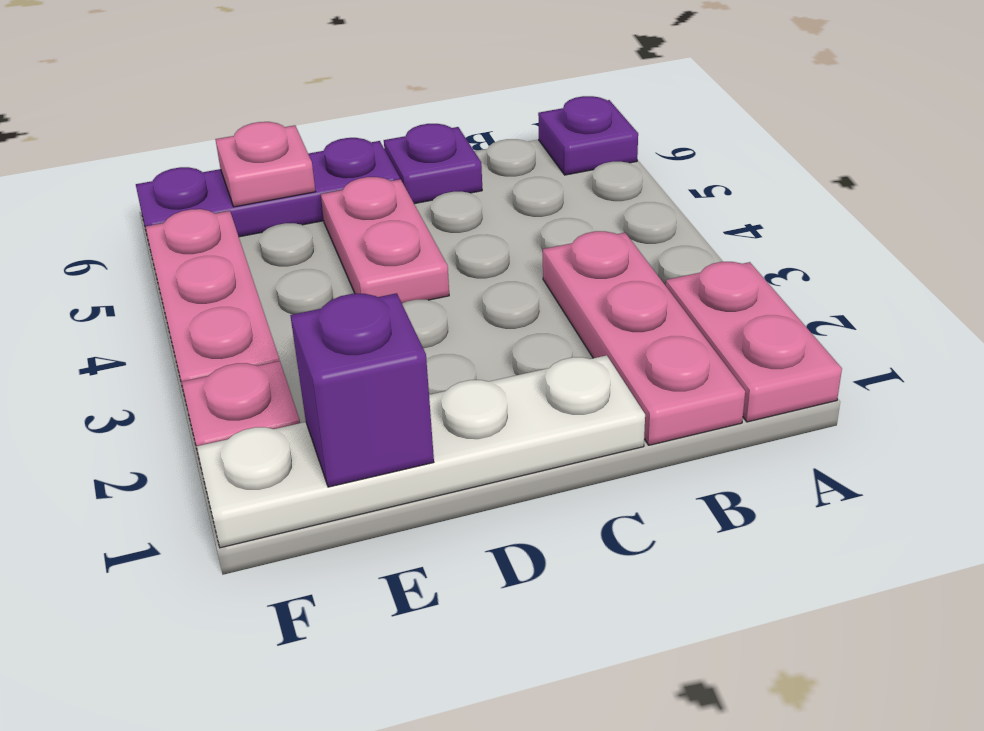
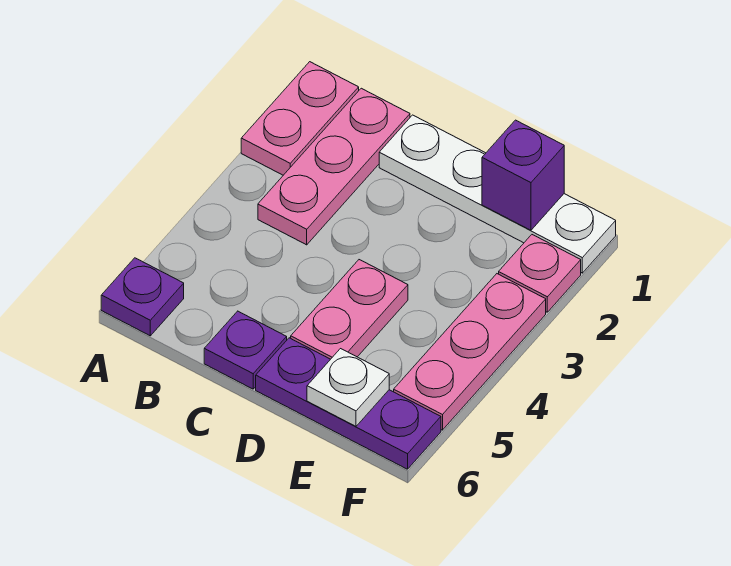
pink plate E6 level 2 -> white plate E6 level 2

